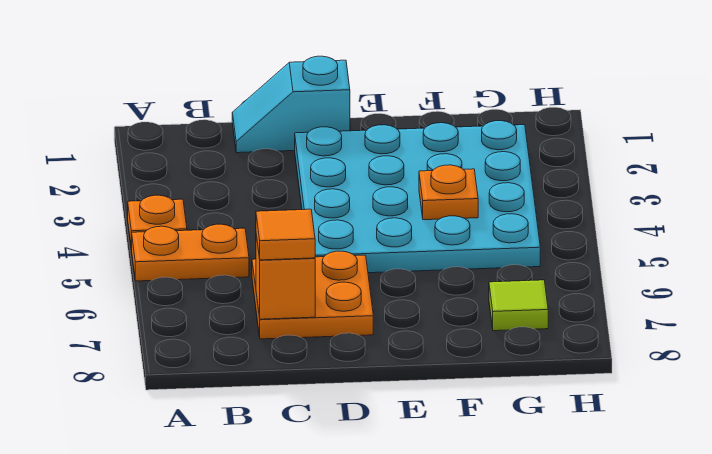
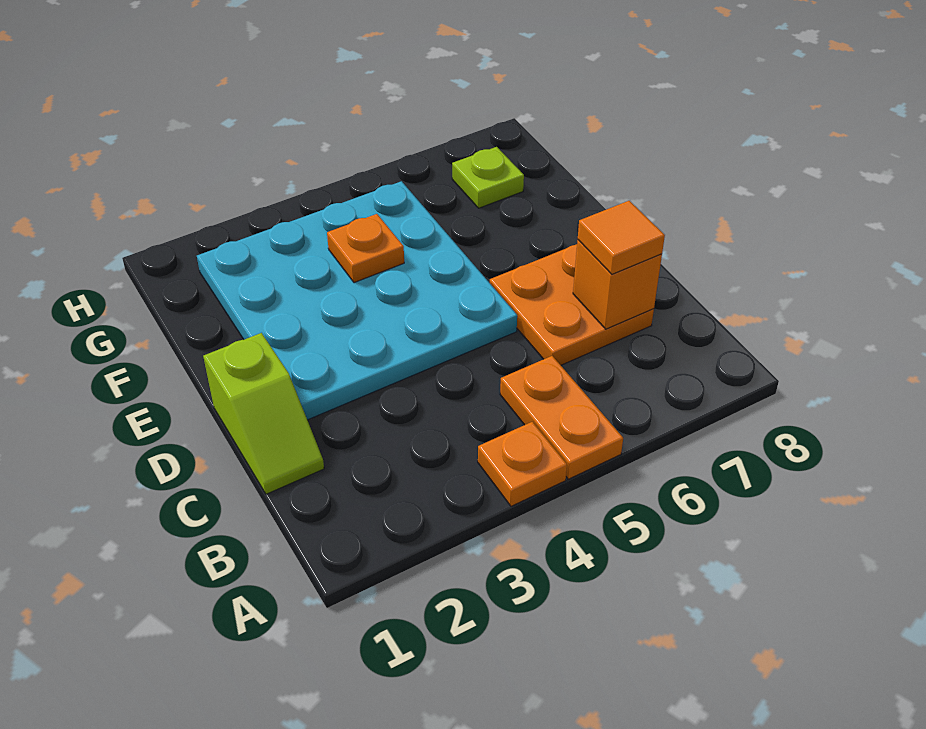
cyan slope C1:D1 level 1 top D -> lime slope C1:D1 level 1 top D
lime tile G7 level 1 -> lime plate G7 level 1

